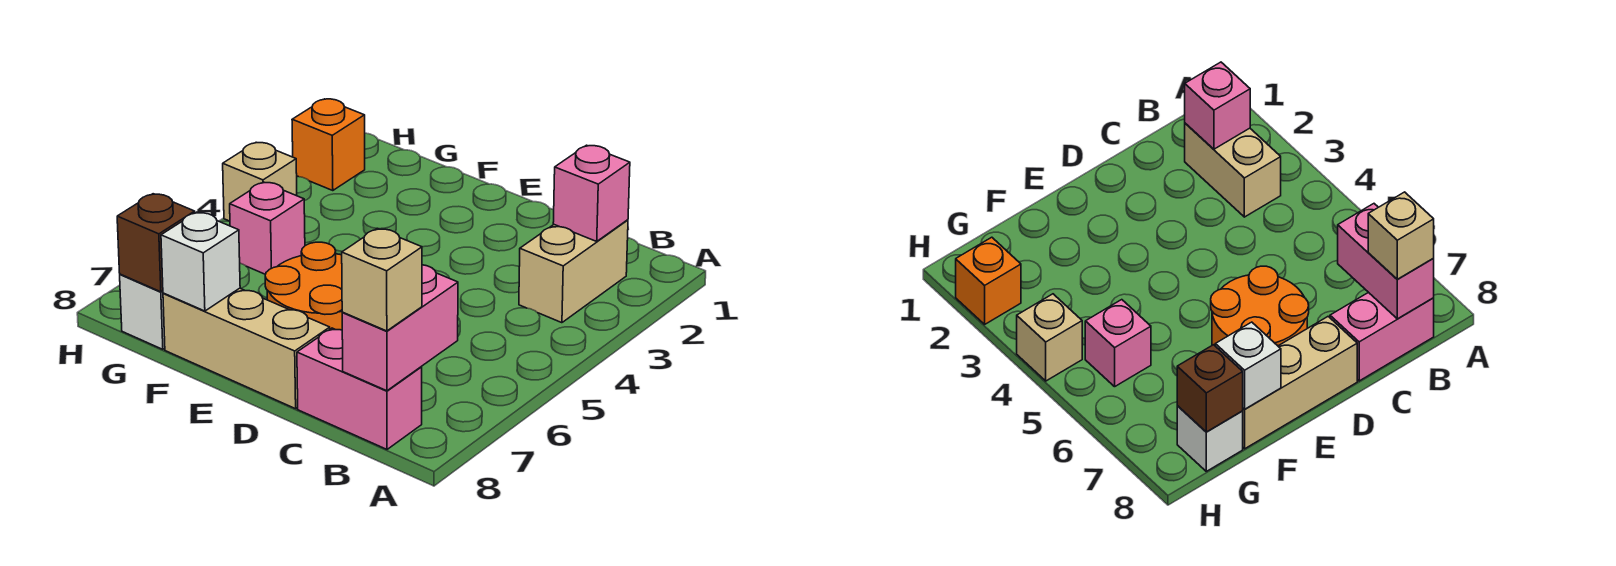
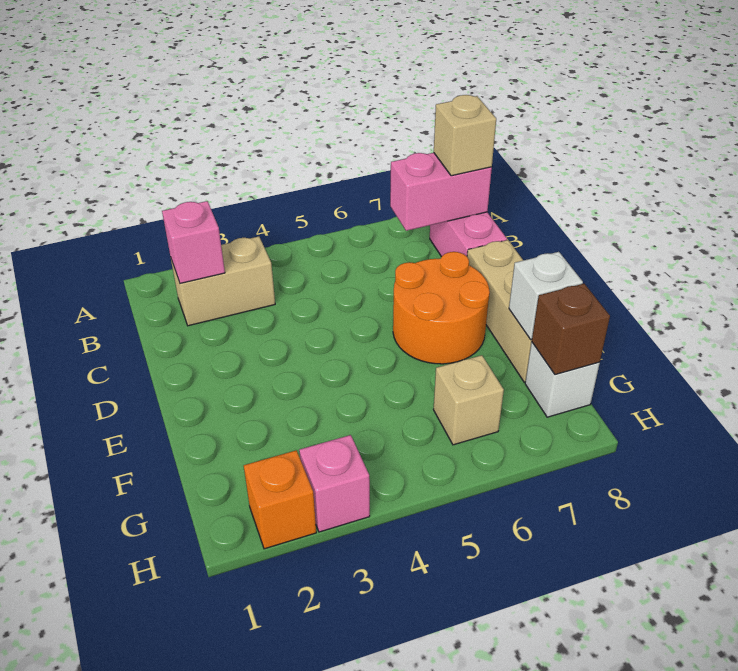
pink brick G5 level 1 -> pink brick H3 level 1
tan brick H4 level 1 -> tan brick G6 level 1

